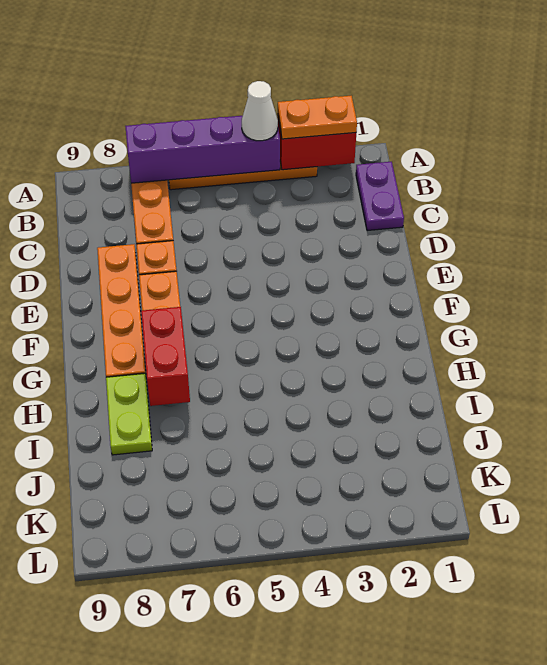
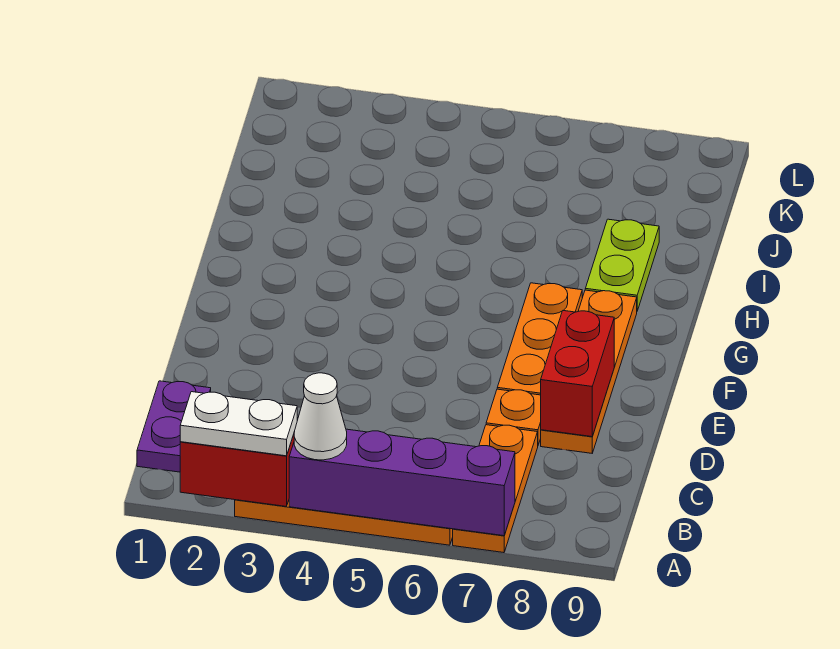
orange plate A2:A3 level 3 -> white plate A2:A3 level 3
red brick G7:H7 level 2 -> red brick D8:E8 level 2

